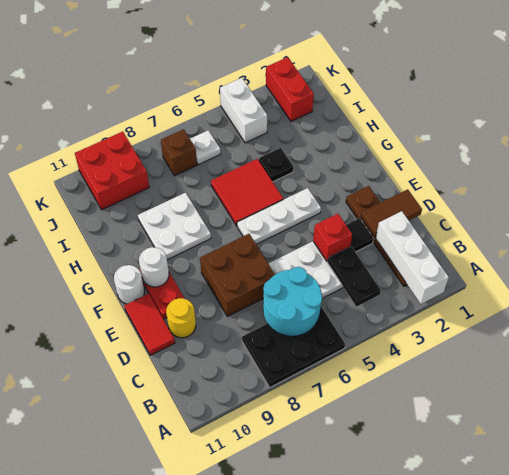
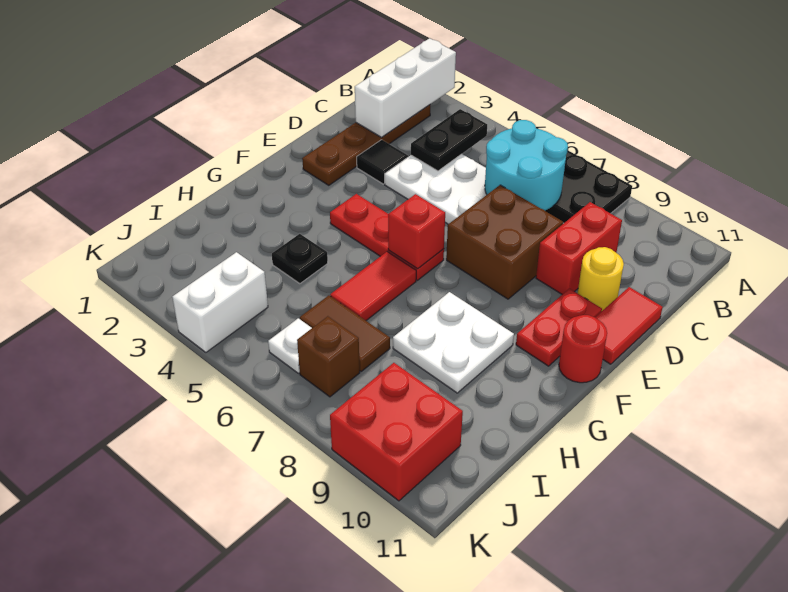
brown tile D1:D2 level 2 -> brown tile I6:I7 level 1
red brick D4 level 2 -> red brick F6 level 2
white plate F4:F6 level 1 -> red plate F4:F6 level 1
white round brick F10 level 2 -> none
white round brick F11 level 1 -> red round brick F11 level 1
red tile G5:H6 level 1 -> red tile G6:H6 level 1
red brick J2:K2 level 1 -> red brick C9:D9 level 1

